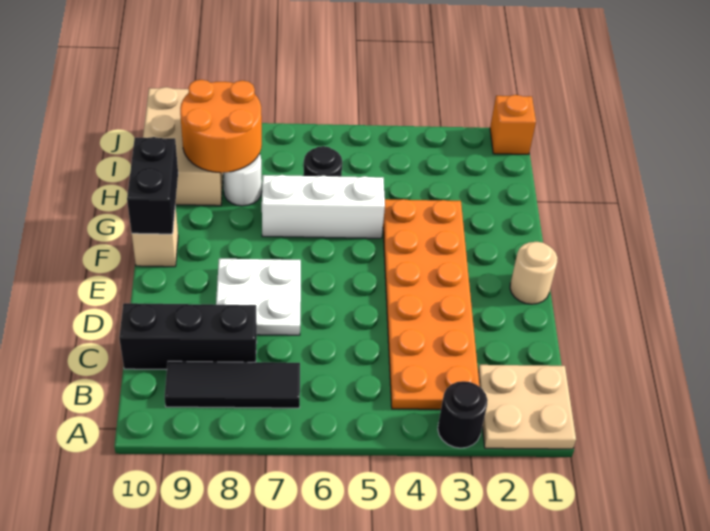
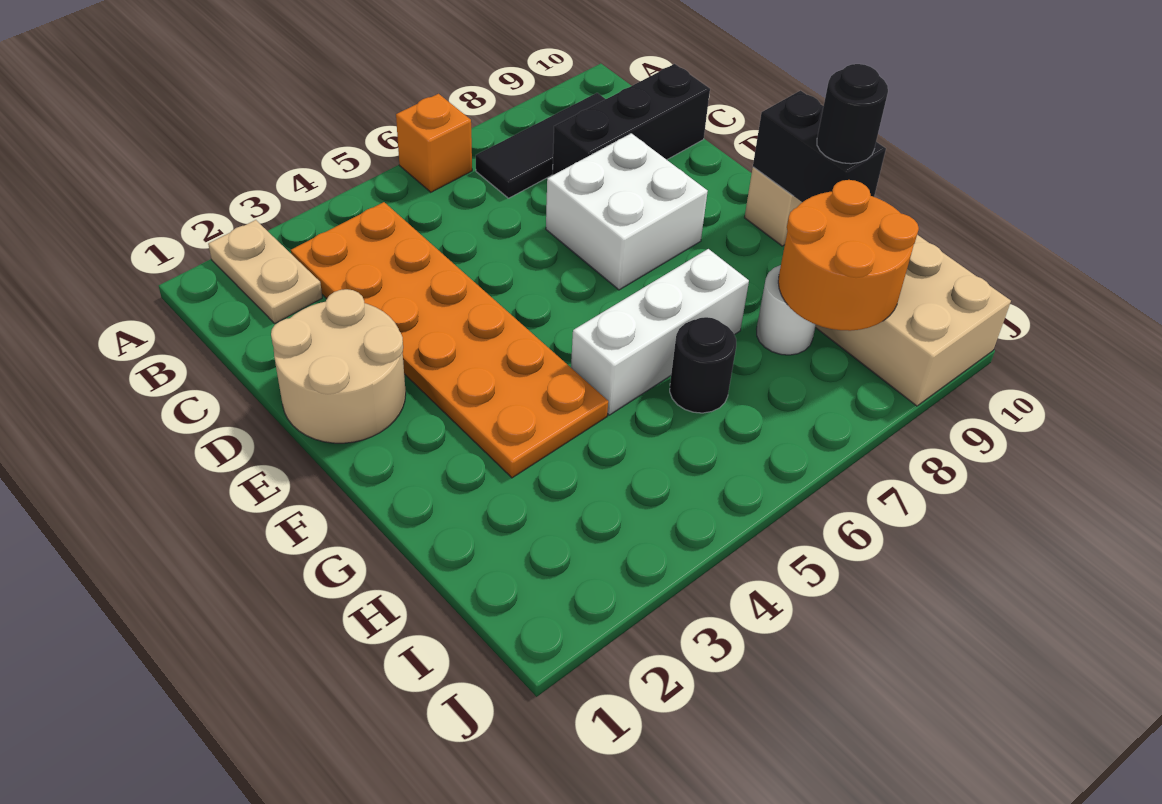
tan plate A1:B2 level 1 -> tan plate A2:B2 level 1
black round brick A3 level 1 -> black round brick G10 level 3
white plate D7:E8 level 1 -> white brick D7:E8 level 1
tan round brick E1 level 1 -> tan round brick D1:E2 level 1
orange brick J1 level 1 -> orange brick A6 level 1

